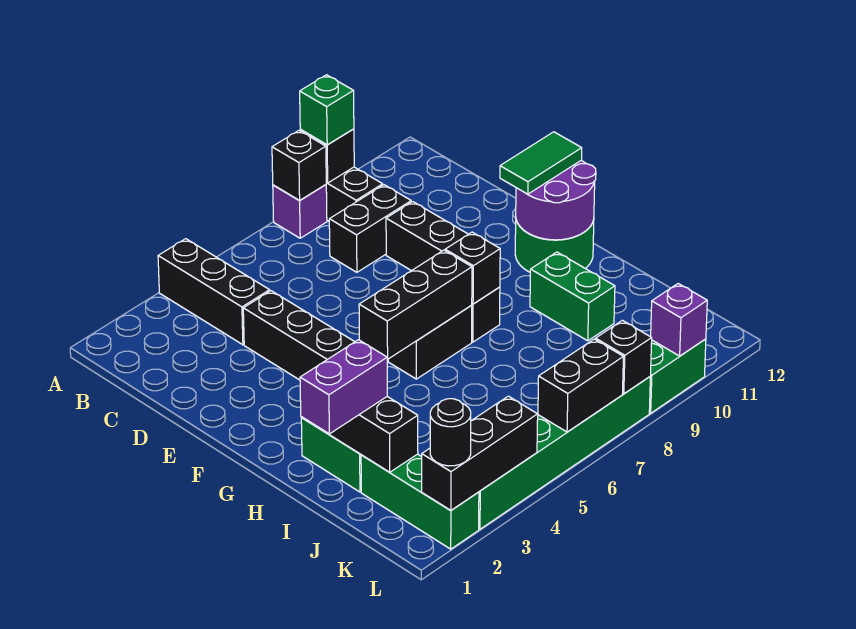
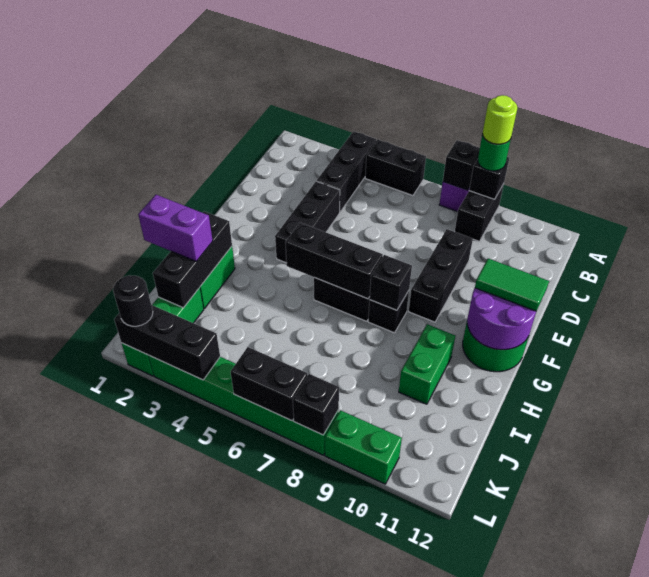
green brick A9 level 3 -> green round brick A9 level 3
none -> lime round brick A9 level 4
black brick C8:C9 level 1 -> black brick A5:A6 level 1
purple brick L10 level 2 -> none

